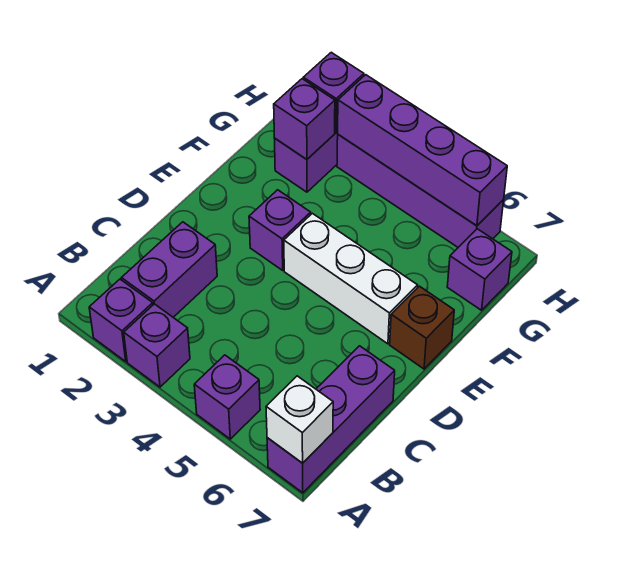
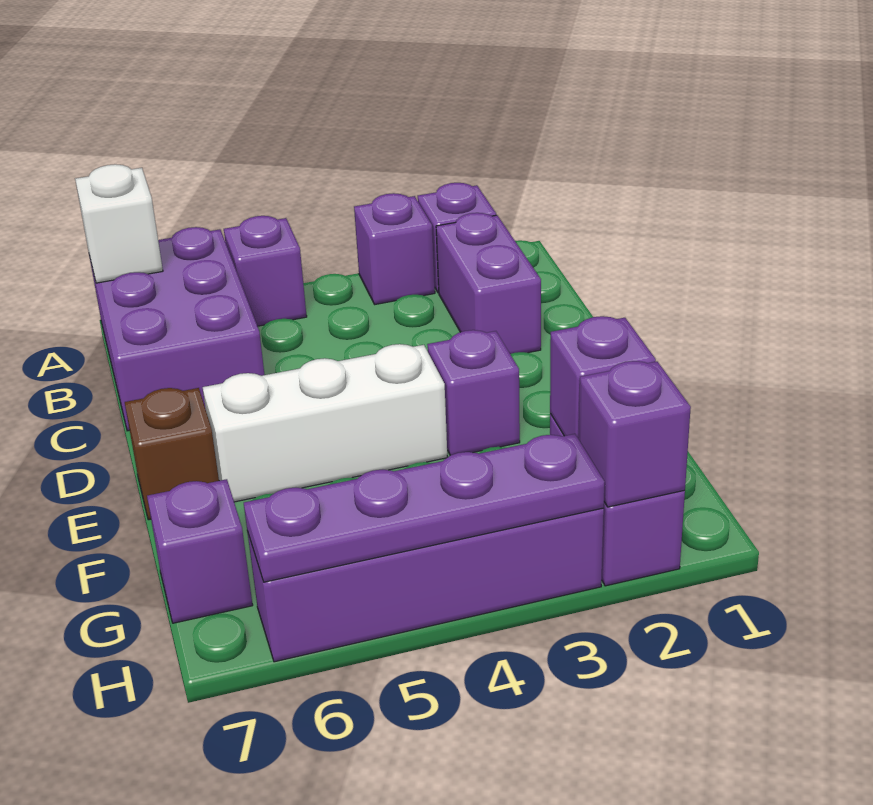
purple brick A7:C7 level 1 -> purple brick A6:C7 level 1
purple brick H3:H6 level 2 -> purple plate H3:H6 level 2

